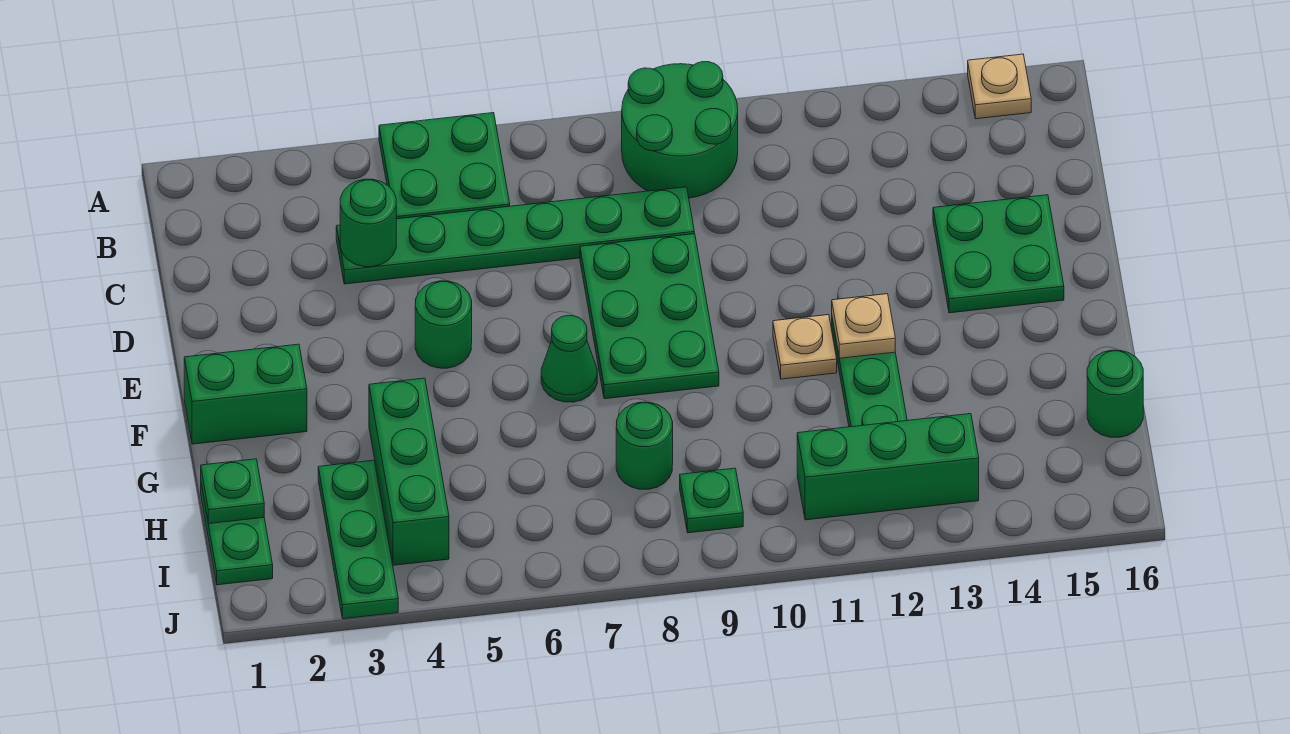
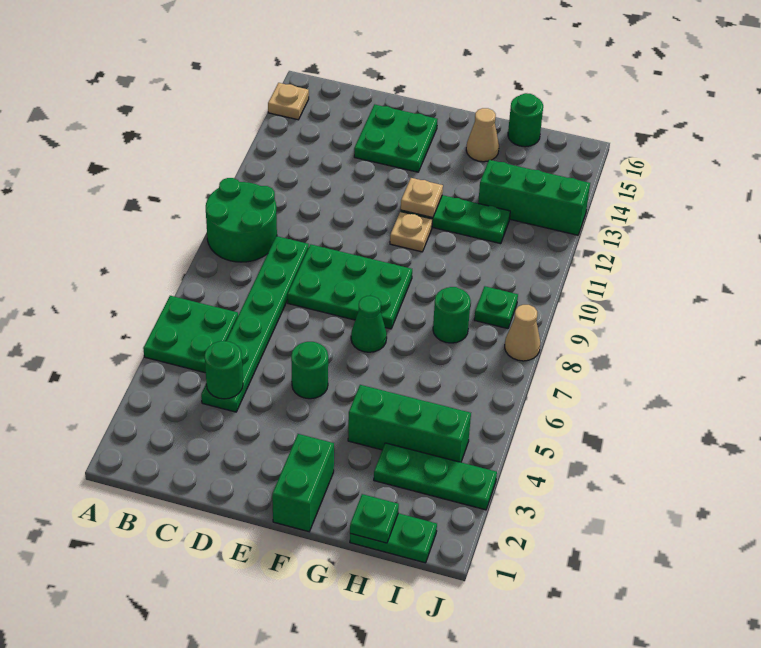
none -> tan cone G15 level 1
green brick I11:I13 level 1 -> green brick H13:J13 level 1
none -> tan cone J8 level 1

